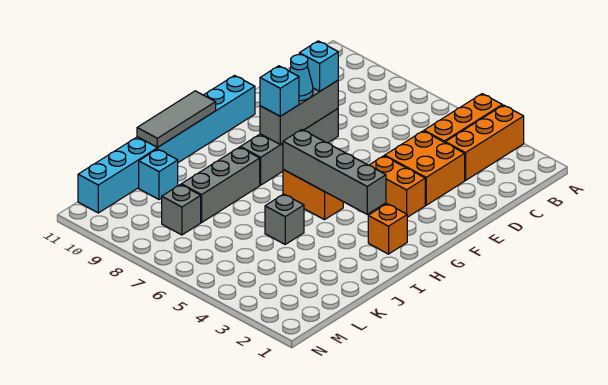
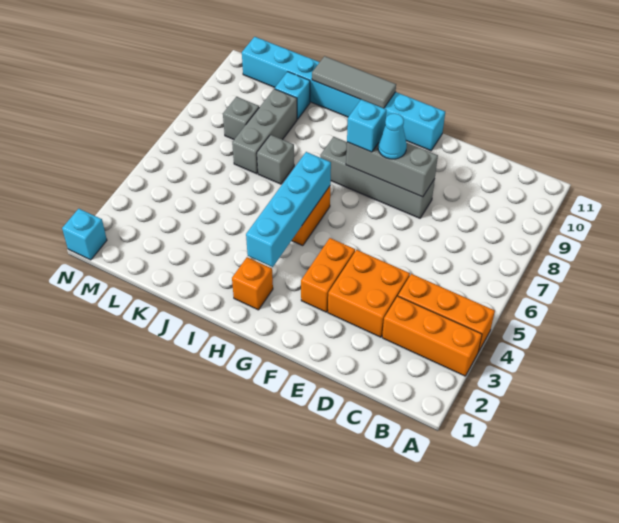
cyan brick E8 level 3 -> cyan brick N1 level 1
grey brick H3:H6 level 2 -> cyan brick H3:H6 level 2
grey brick I8:K8 level 1 -> grey brick K7:K9 level 1
grey brick J5 level 1 -> grey brick J7 level 1

